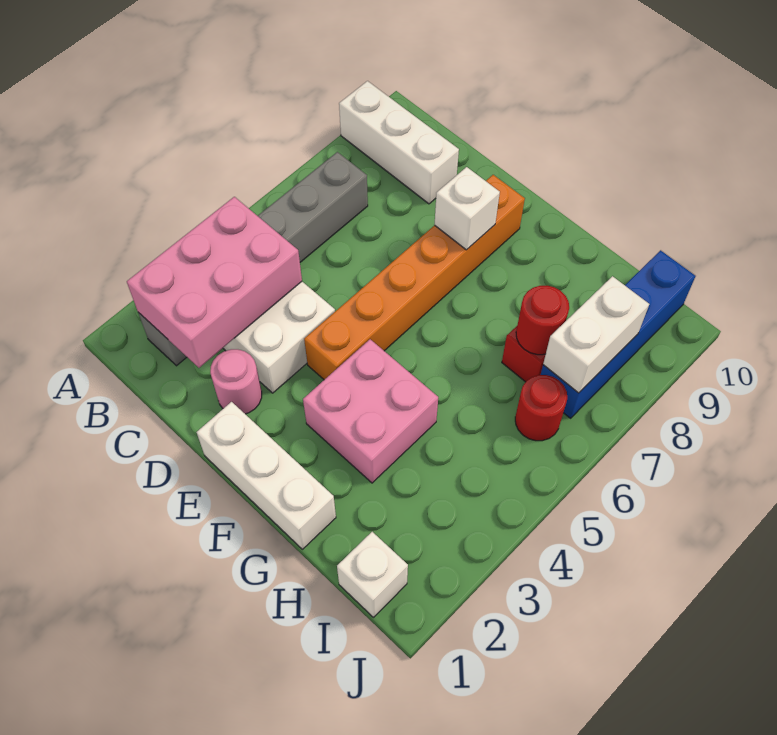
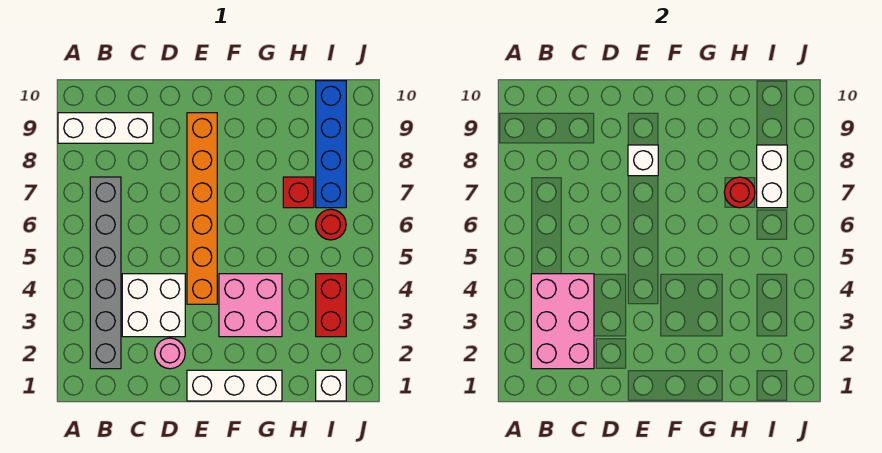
none -> red brick I3:I4 level 1

